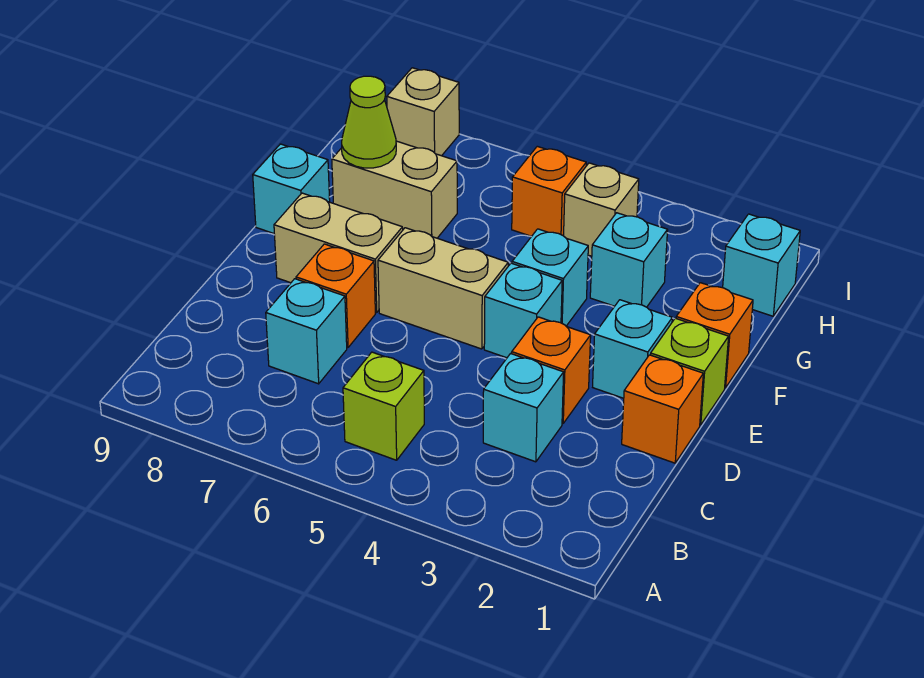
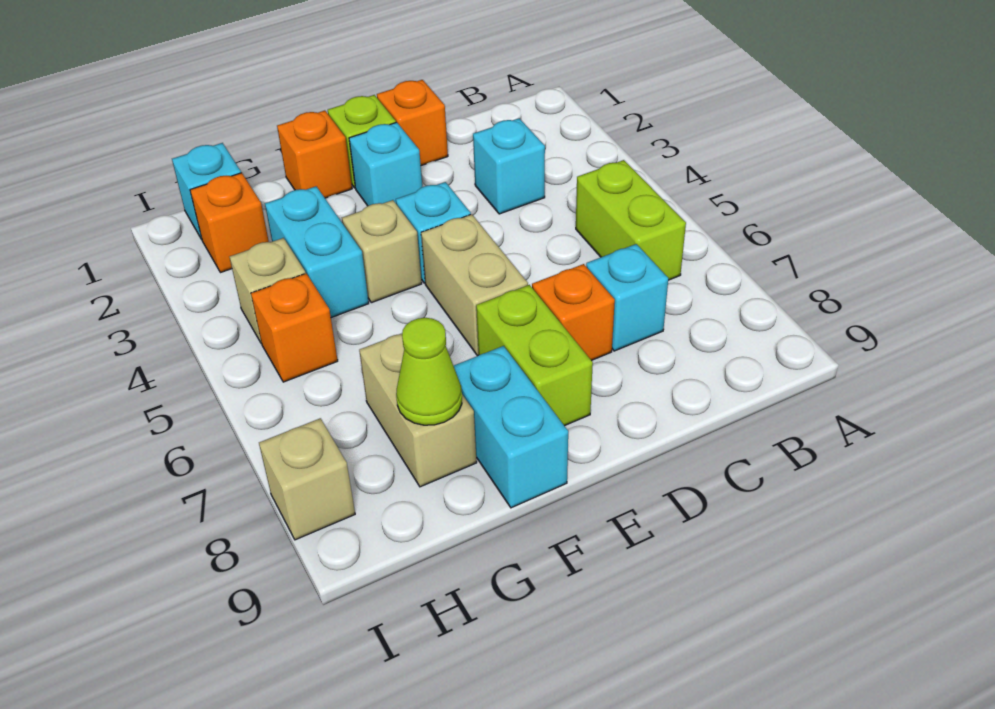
lime brick B5 level 1 -> lime brick B5:B6 level 1
orange brick D3 level 1 -> orange brick H2 level 1
tan brick E7:E8 level 1 -> lime brick E7:E8 level 1
cyan brick F4 level 1 -> tan brick F4 level 1
cyan brick F9 level 1 -> cyan brick F8:F9 level 1
cyan brick G3 level 1 -> cyan brick G3:G4 level 1

